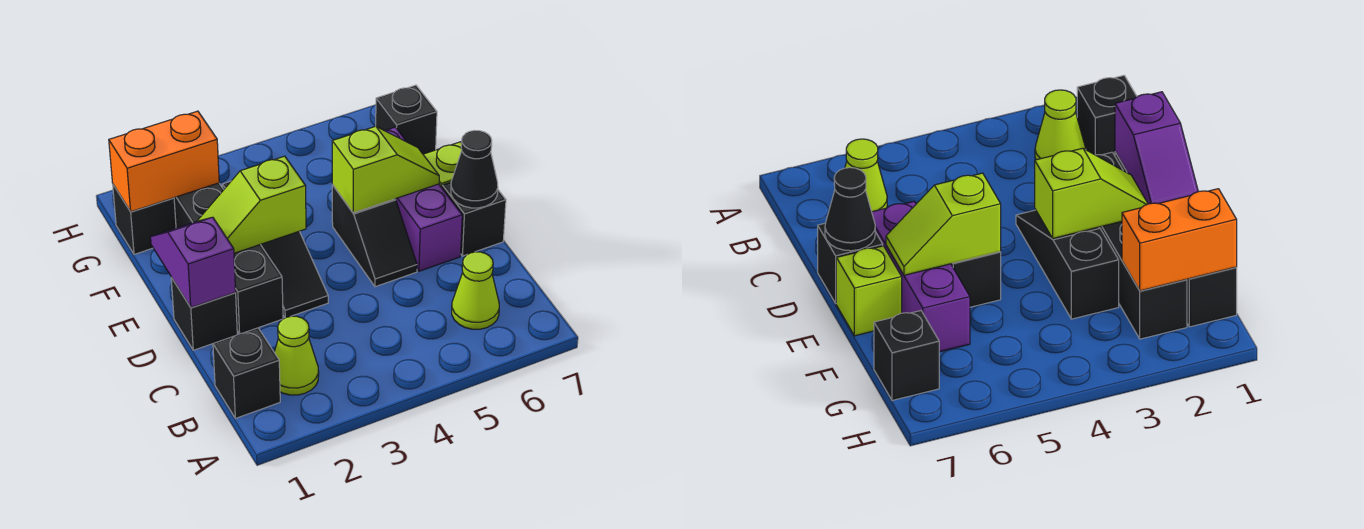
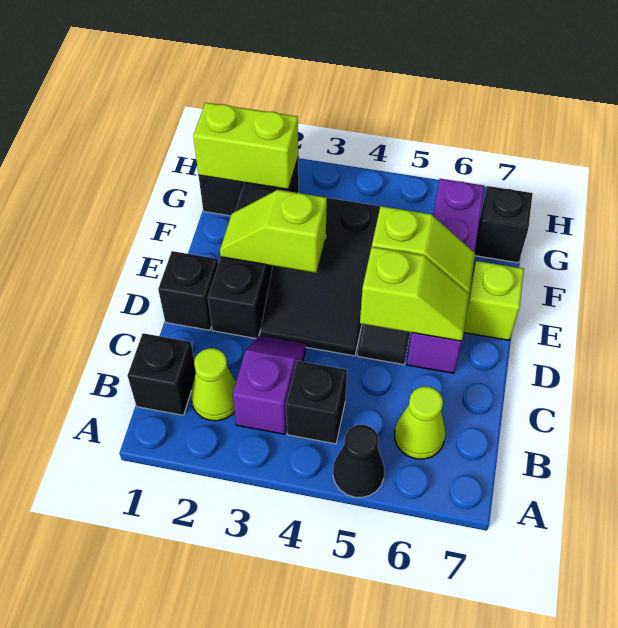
purple slope D1:E1 level 2 top D -> purple slope B3:C3 level 1 top B
black slope D3:F3 level 1 top F -> black slope D3:F4 level 1 top F
none -> lime slope D5:D6 level 2 top 5
purple brick D6:F6 level 1 -> purple brick D6:G6 level 1
black brick D7 level 1 -> black brick B4 level 1
black cone D7 level 2 -> black cone A5 level 1
orange brick G1:G2 level 2 -> lime brick G1:G2 level 2

